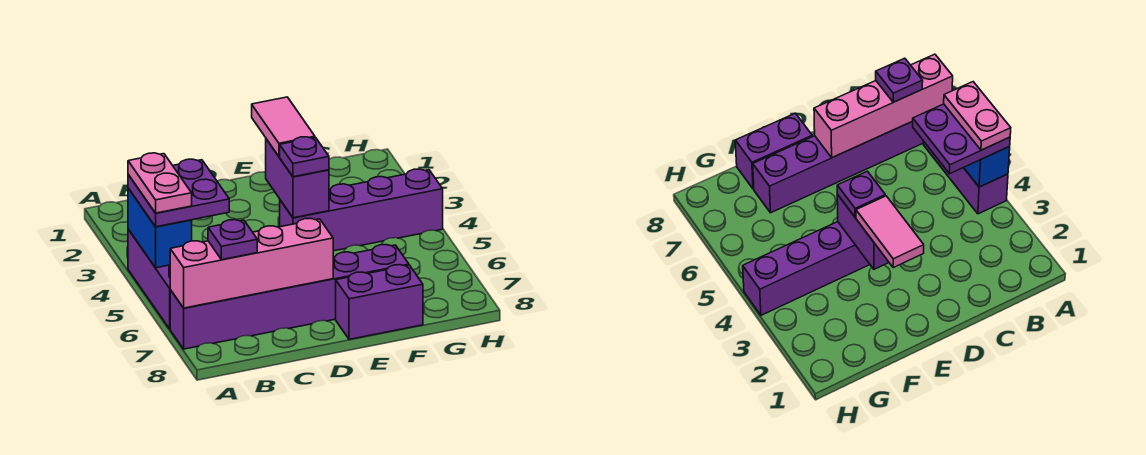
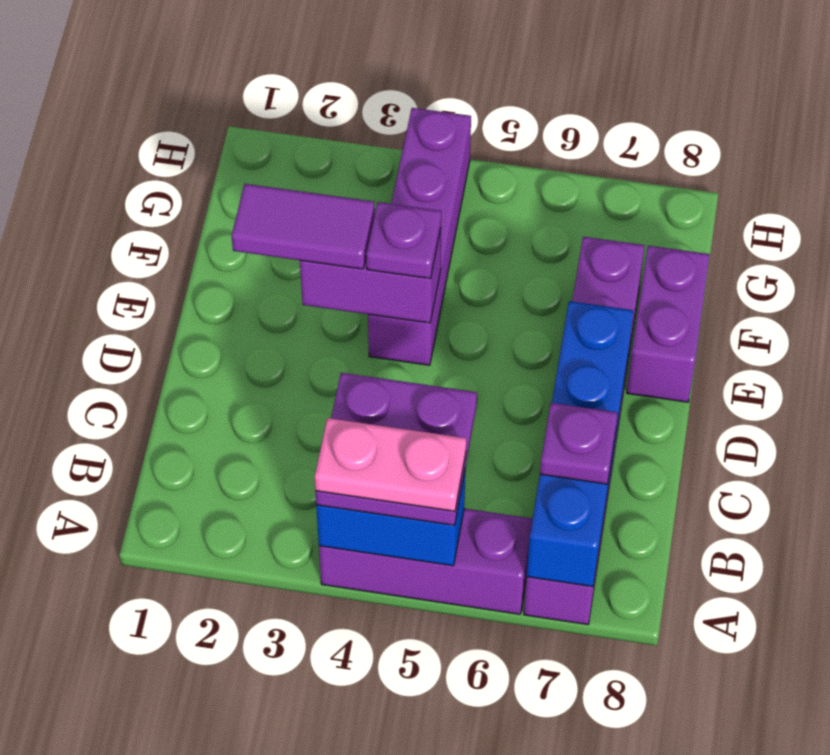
pink brick A7:D7 level 2 -> blue brick A7:D7 level 2
pink tile E2:E3 level 3 -> purple tile E2:E3 level 3

